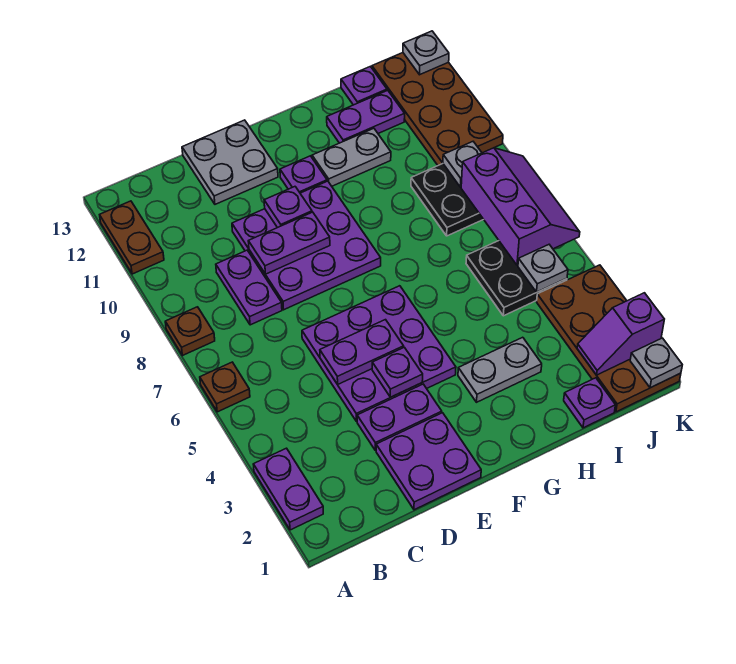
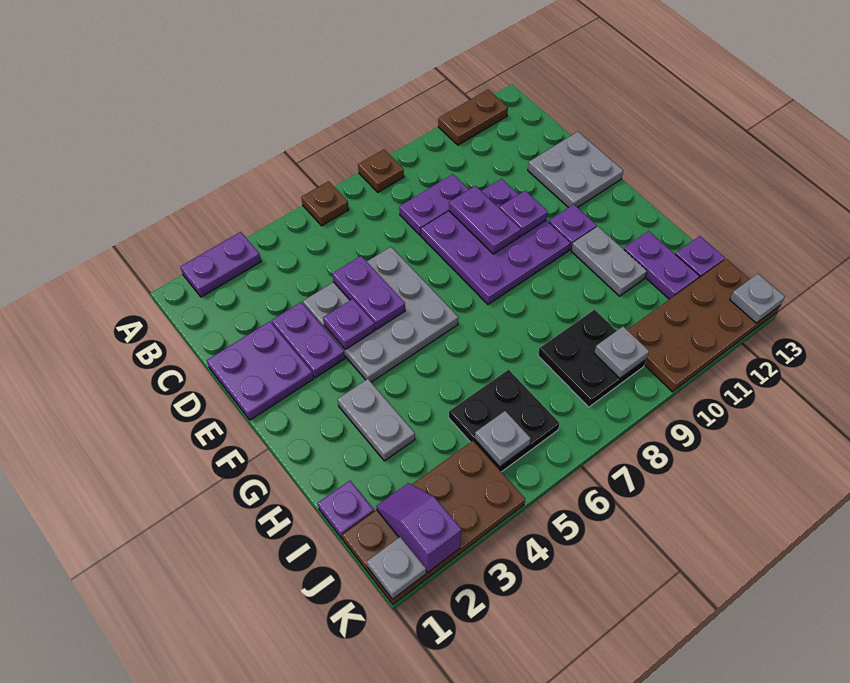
purple plate D4:F6 level 1 -> grey plate D4:F6 level 1
purple slope J6:K8 level 2 top J -> none

